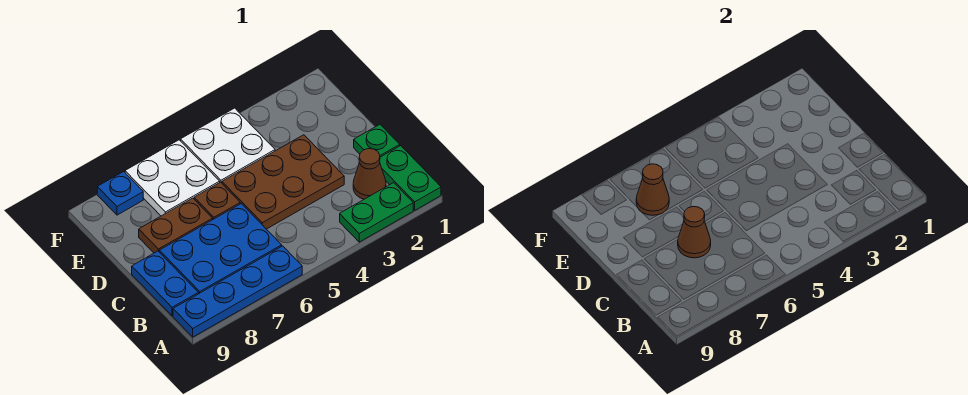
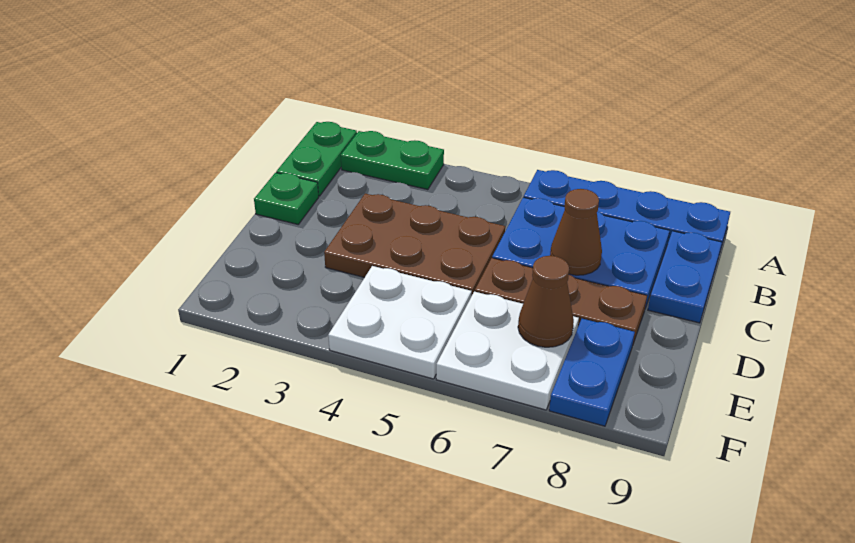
brown cone B2 level 1 -> none
blue plate F8 level 1 -> blue plate E8:F8 level 1

